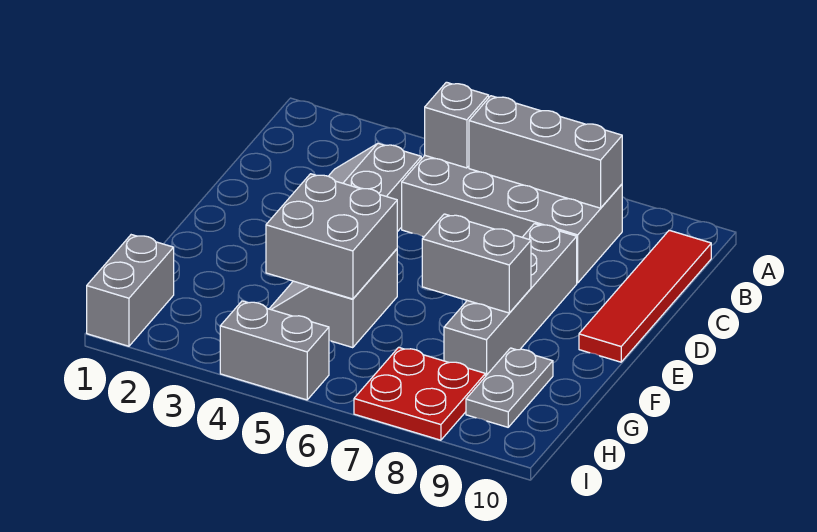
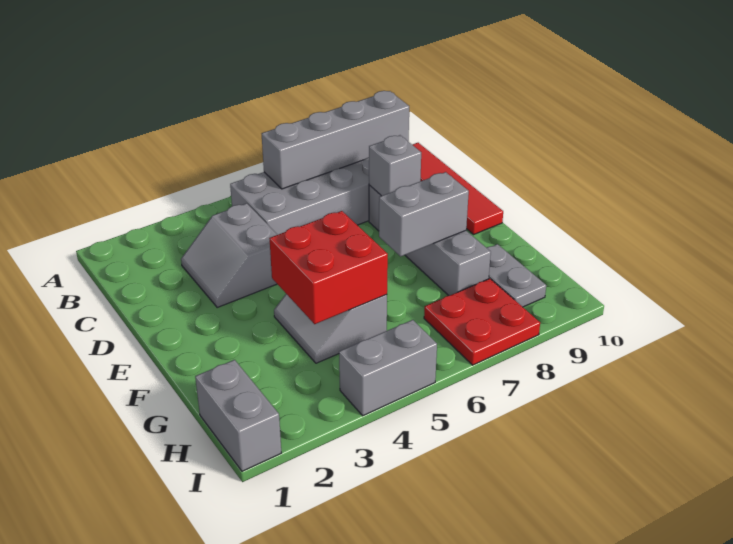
grey brick B5 level 2 -> grey brick D8 level 2
grey brick B6:B8 level 2 -> grey brick B6:B9 level 2
grey brick F4:G5 level 2 -> red brick F4:G5 level 2

